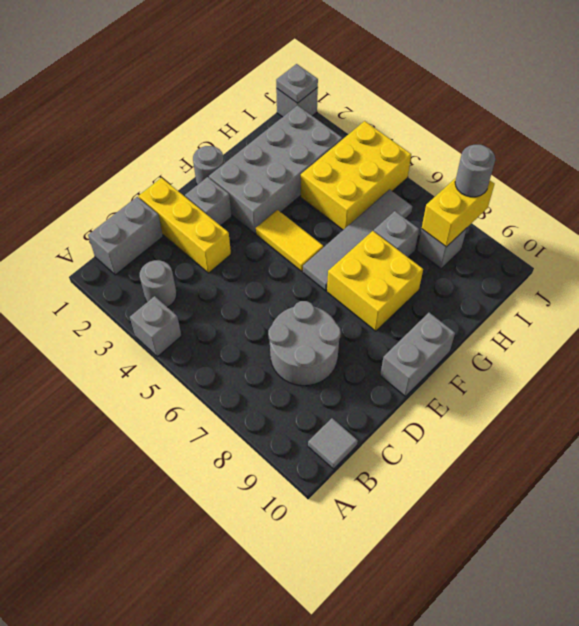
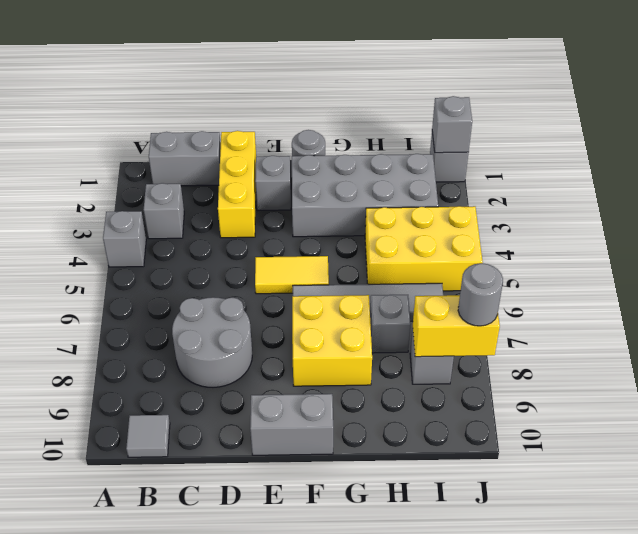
grey round brick B3 level 1 -> grey brick B3 level 1
yellow tile F4:F5 level 1 -> yellow tile E5:F5 level 1
grey plate J1 level 2 -> grey brick J1 level 2

